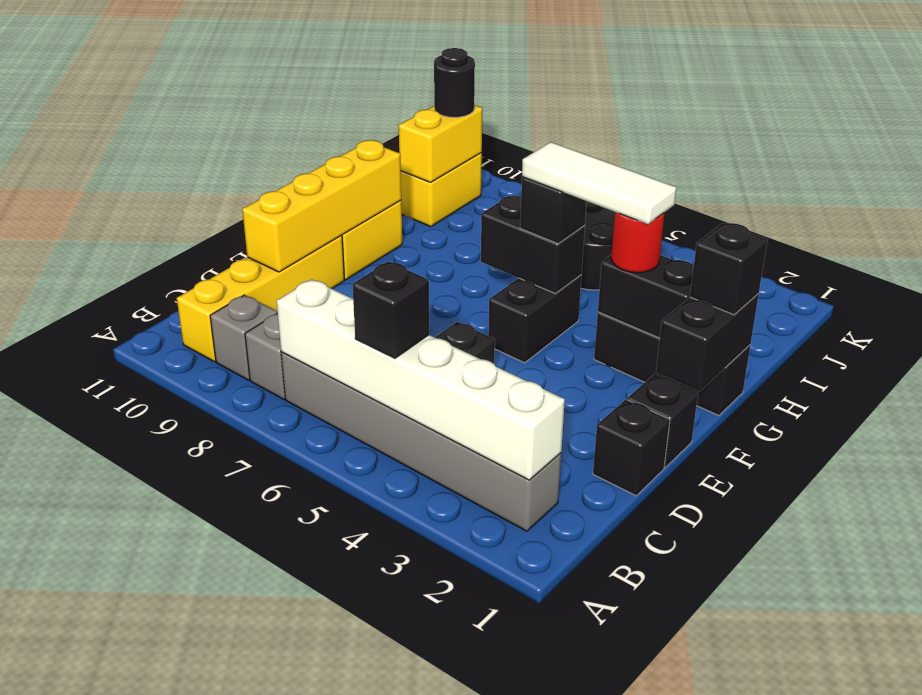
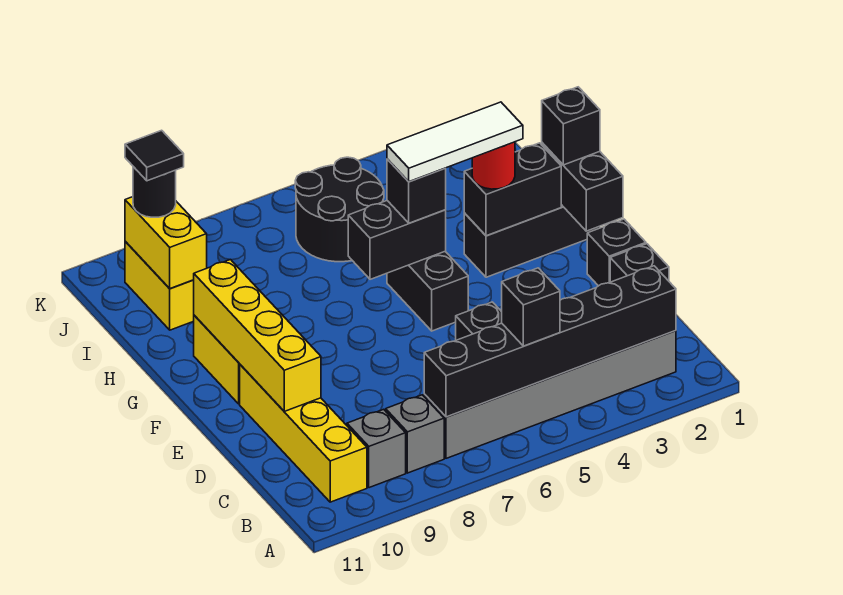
white brick B2:B7 level 2 -> black brick B2:B7 level 2
none -> black tile J10 level 4

